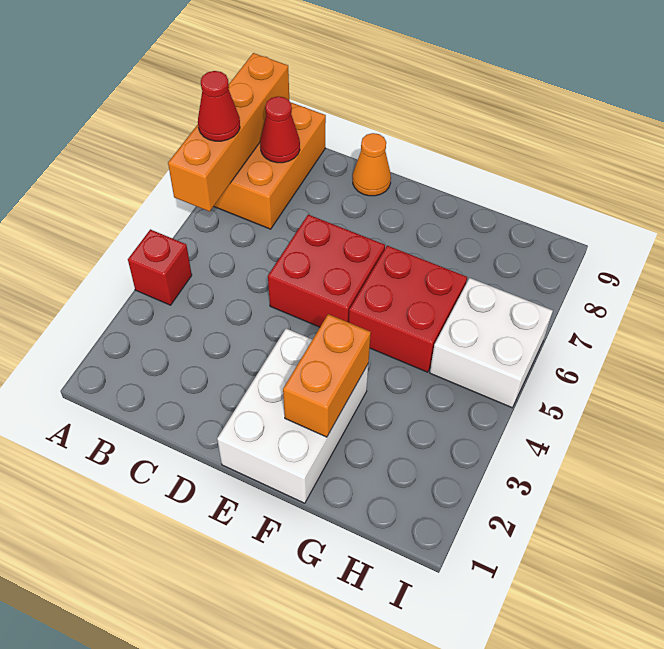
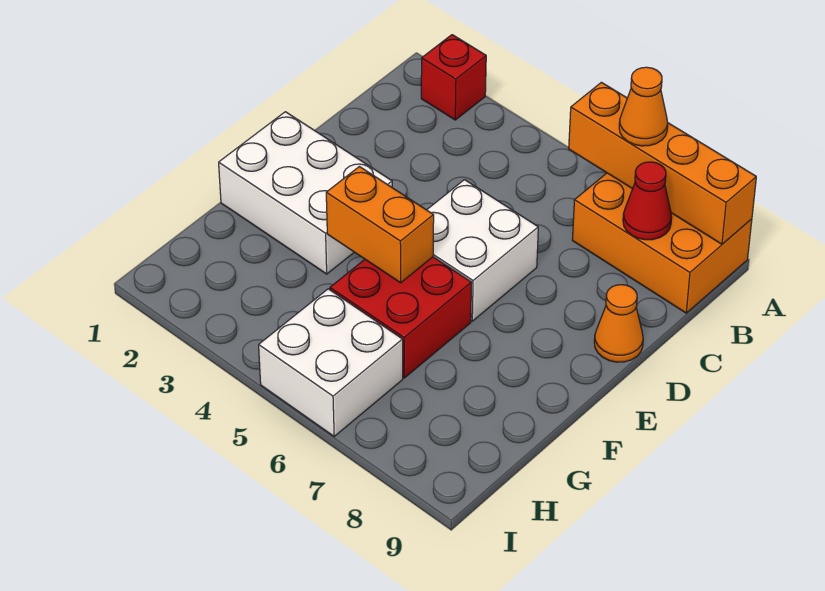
red brick A4 level 1 -> red brick A2 level 1
red cone A7 level 3 -> orange cone A7 level 3
red brick D5:E6 level 1 -> white brick D5:E6 level 1
orange brick F2:F3 level 2 -> orange brick F4:F5 level 2

